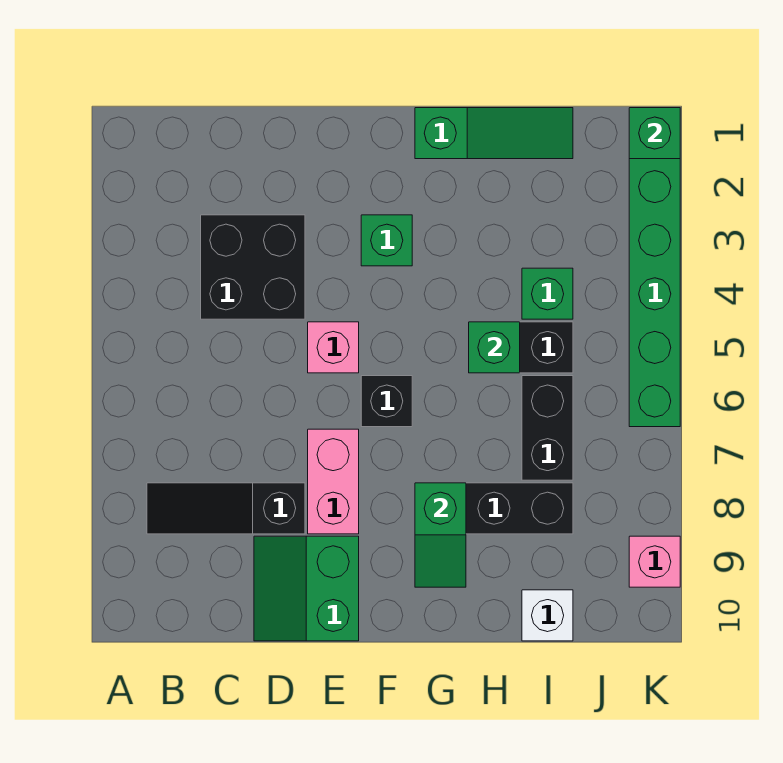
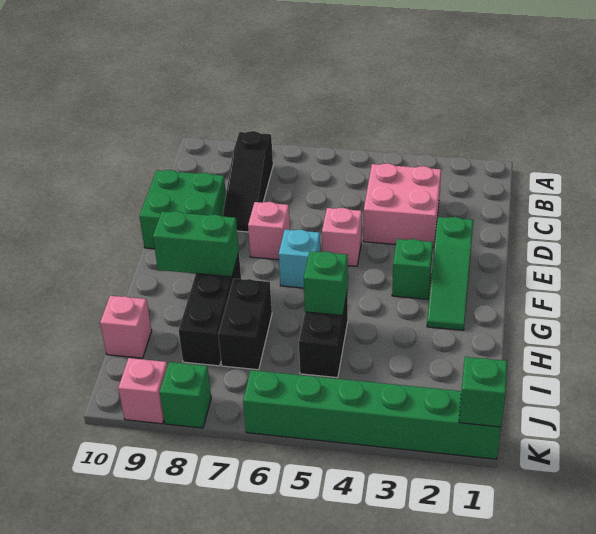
black slope B8:D8 level 1 top D -> black slope B8:D8 level 1 top B
black brick C3:D4 level 1 -> pink brick C3:D4 level 1
green slope D9:E10 level 1 top E -> green brick D9:E10 level 1
pink brick E7:E8 level 1 -> pink brick E7 level 1
black brick F6 level 1 -> cyan brick F6 level 1
green slope G1:I1 level 1 top G -> green slope E2:G2 level 1 top E
green slope G8:G9 level 2 top 8 -> green brick G8:G9 level 2
green brick I4 level 1 -> green brick K8 level 1
black brick I6:I7 level 1 -> black brick H7:I7 level 1
white brick I10 level 1 -> pink brick I10 level 1

